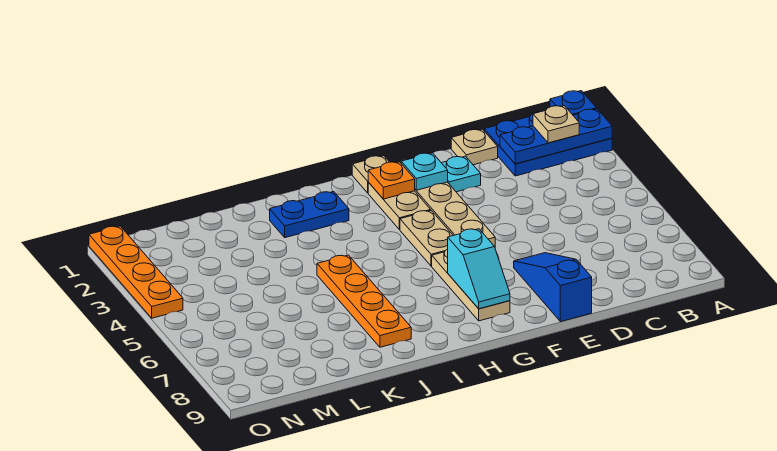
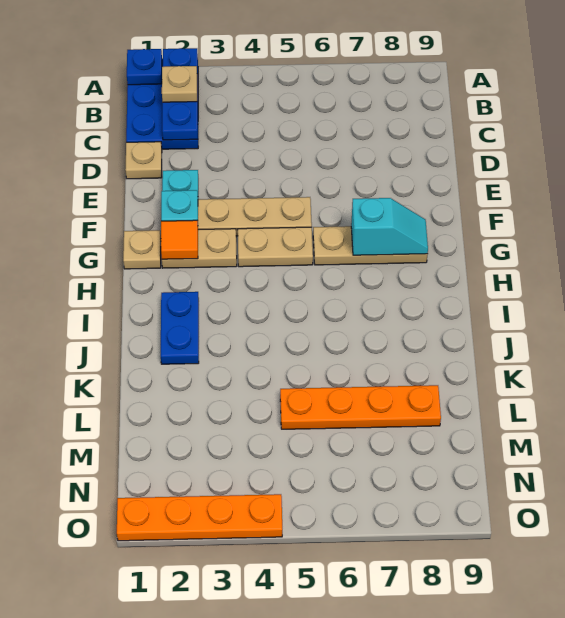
blue slope E7:E9 level 1 top 9 -> none
orange plate G2 level 2 -> orange tile G2 level 2
orange plate J5:J8 level 1 -> orange plate L5:L8 level 1

